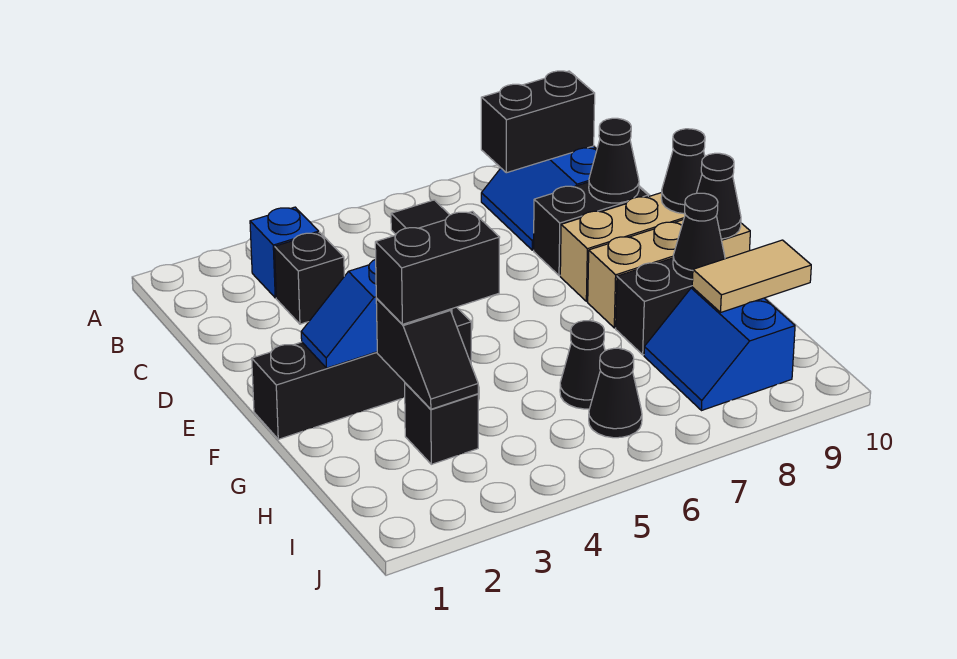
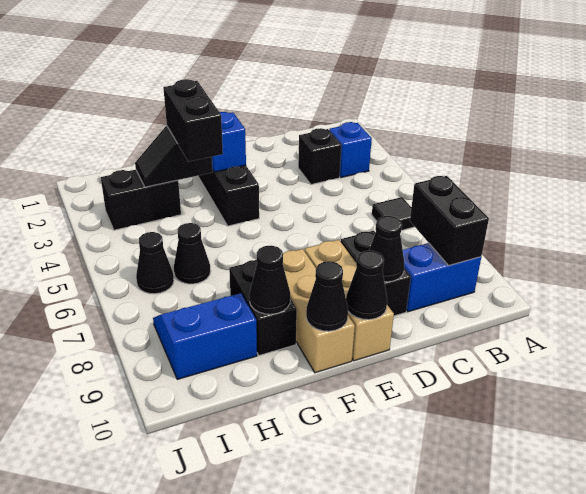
black brick H3 level 1 -> black brick H3:I3 level 1
tan tile H9:H10 level 2 -> none

